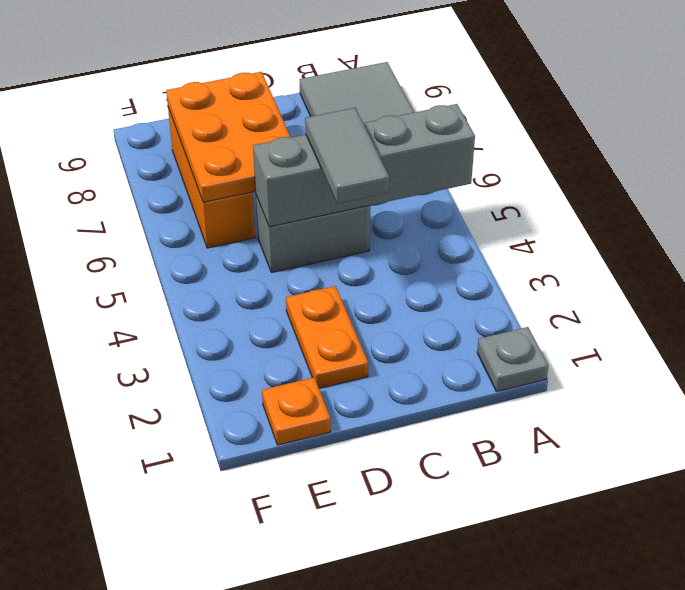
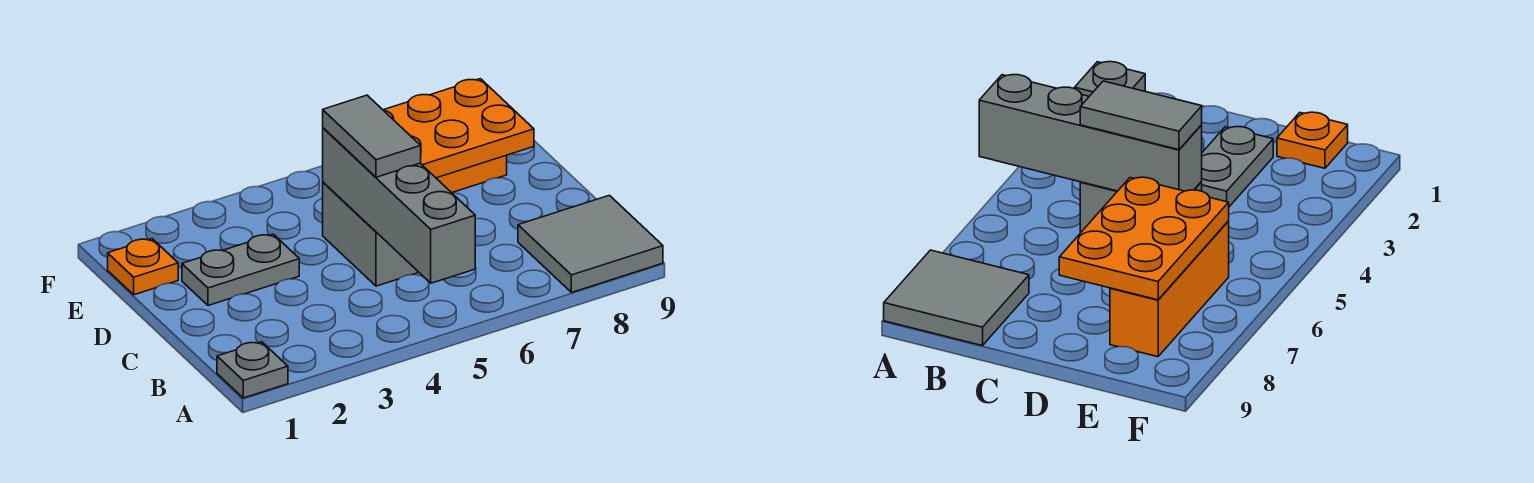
grey tile C4:C5 level 3 -> grey tile C5:D5 level 3
orange plate D2:D3 level 1 -> grey plate D2:D3 level 1

